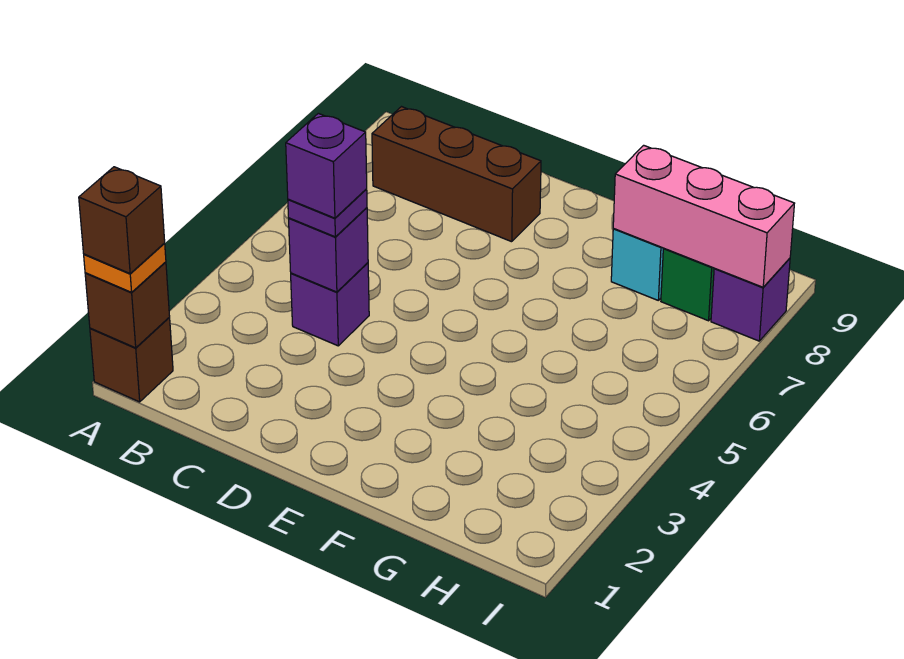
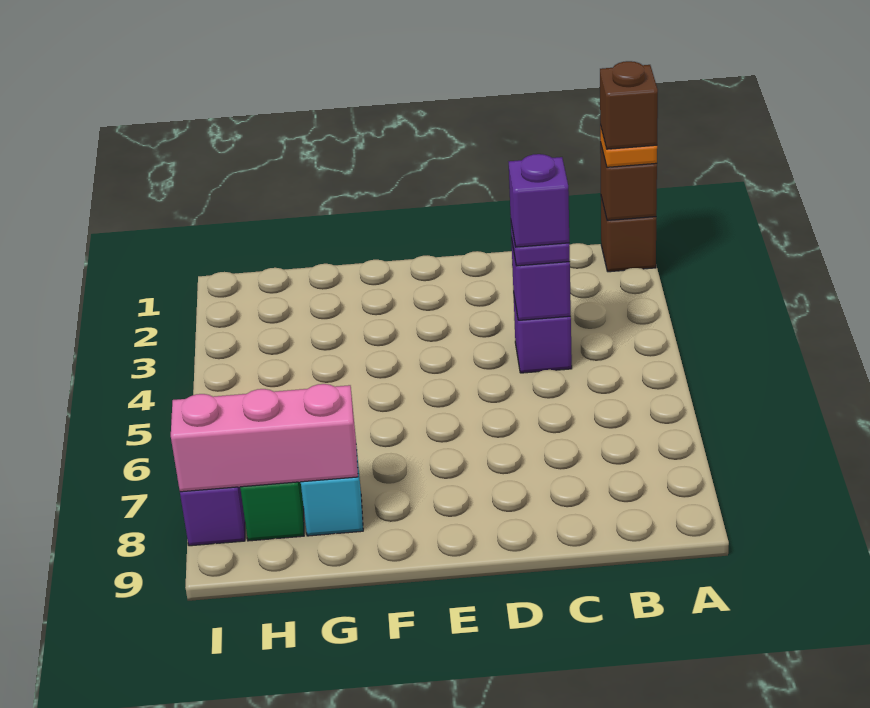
brown brick B8:D8 level 1 -> none

